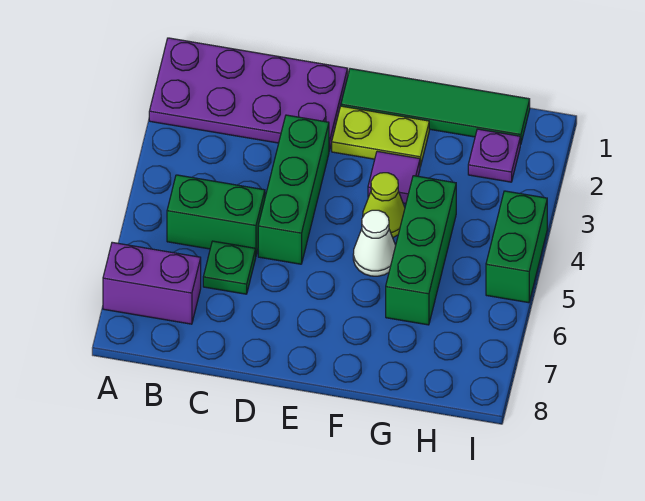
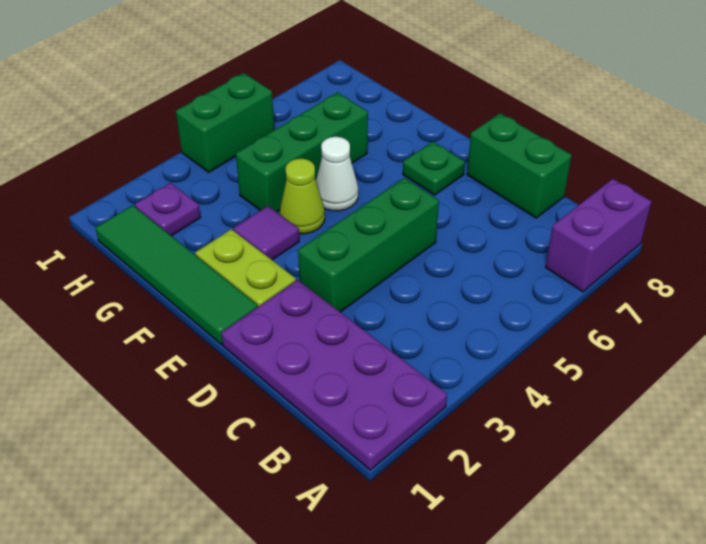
purple brick A7:B7 level 1 -> purple brick A7:A8 level 1
green brick B5:C5 level 1 -> green brick C8:D8 level 1
green plate C6 level 1 -> green plate E7 level 1

